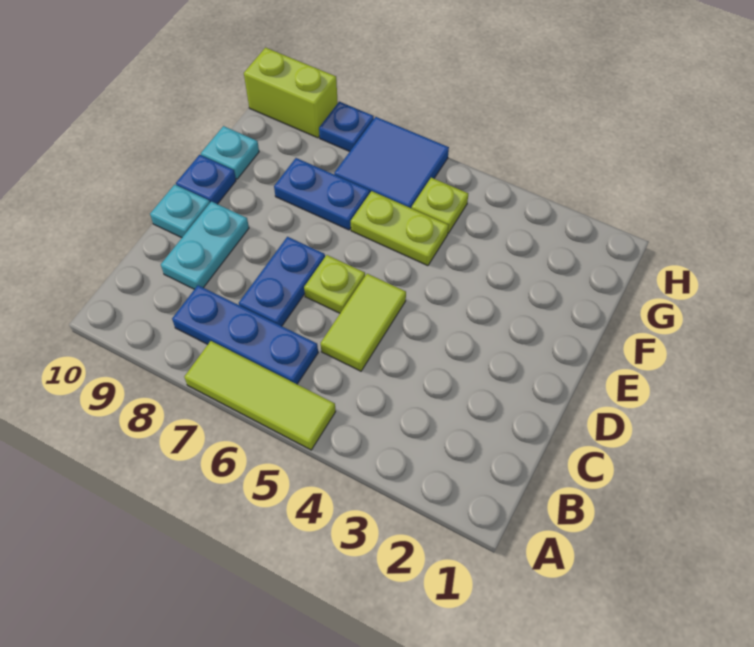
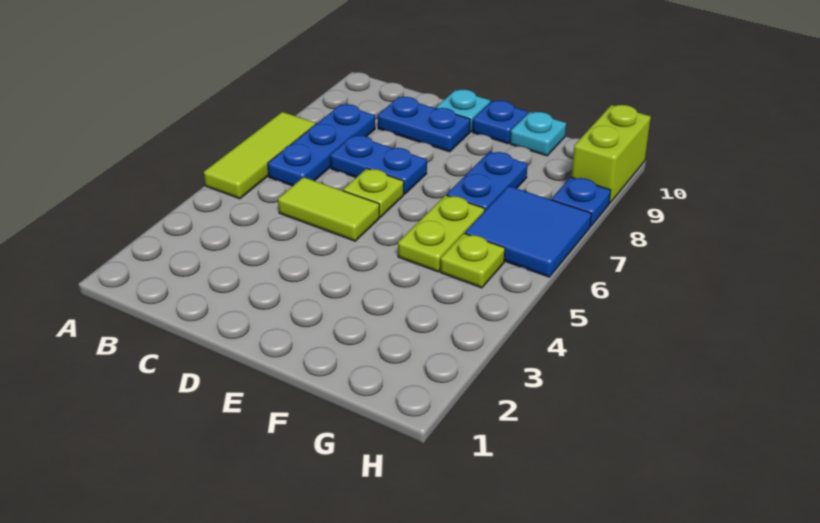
cyan plate C9:D9 level 1 -> blue plate C9:D9 level 1

